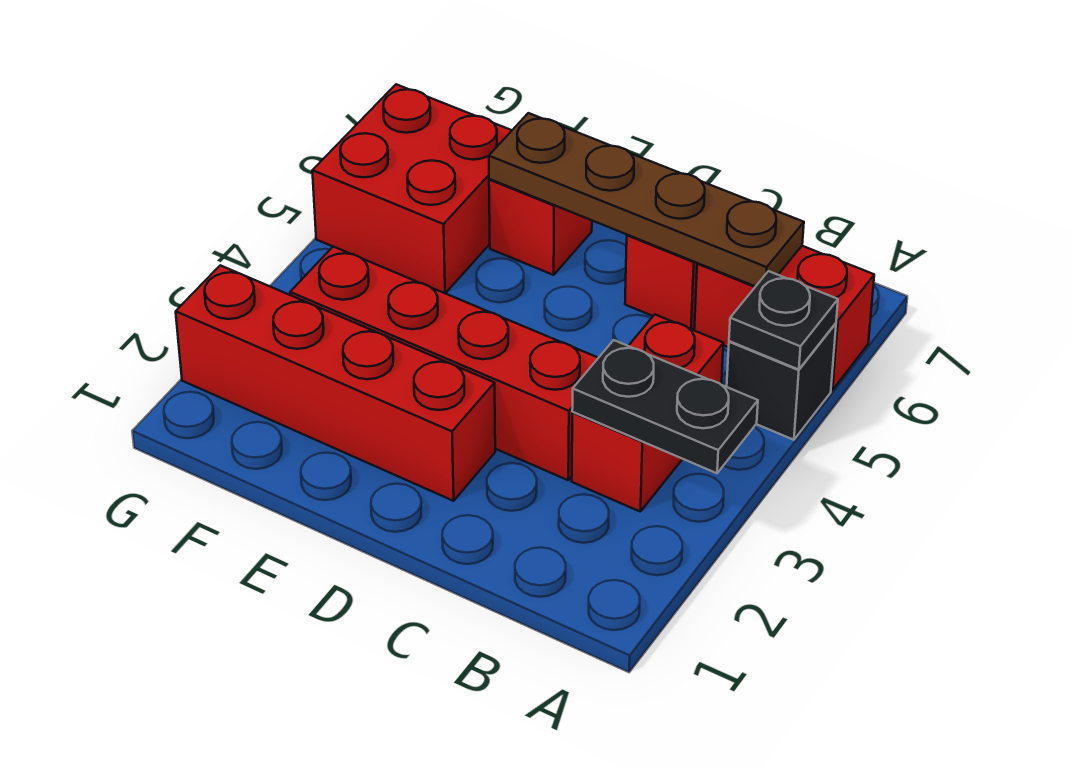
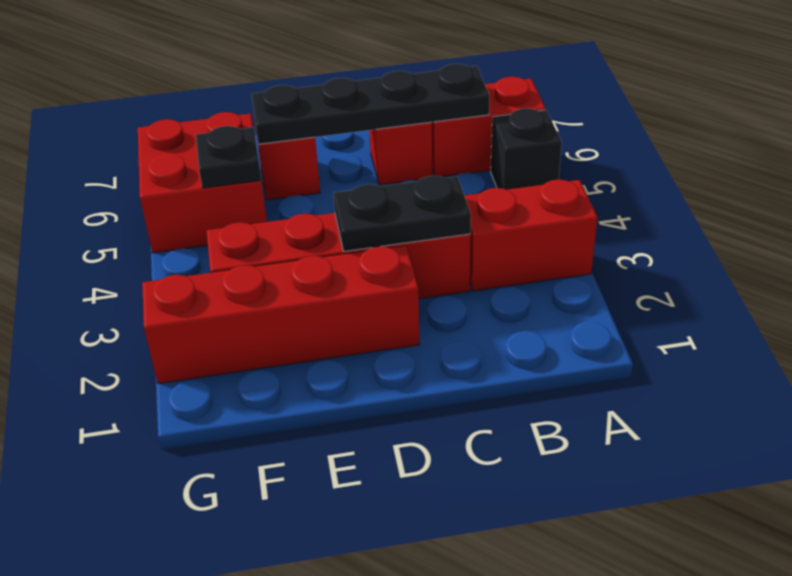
black plate A3:B3 level 2 -> black plate C3:D3 level 2
black plate A5 level 2 -> black plate F5 level 2
red brick B3:B4 level 1 -> red brick A3:B3 level 1
brown plate B6:E6 level 2 -> black plate B6:E6 level 2

